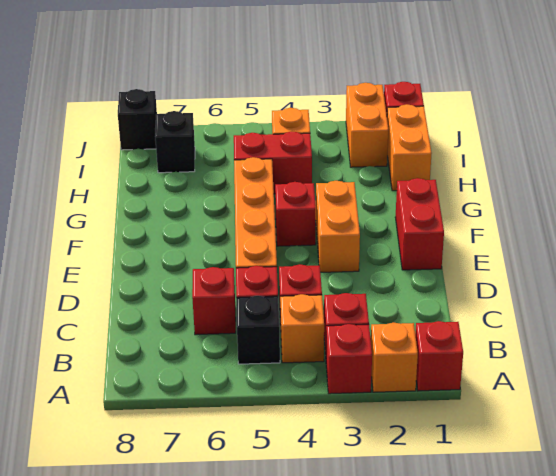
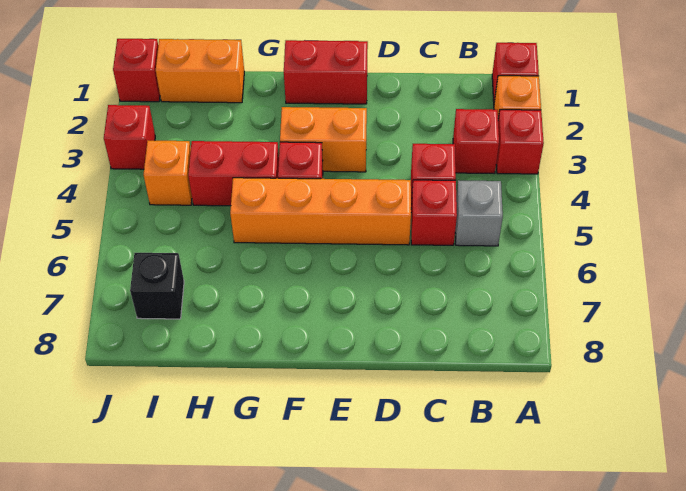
orange brick B4 level 1 -> none
black brick B5 level 1 -> grey brick B5 level 1
red brick C6 level 1 -> red brick J3 level 1
red brick H4:H5 level 1 -> red brick G4:H4 level 1
orange brick I2:J2 level 1 -> none
black brick J8 level 1 -> none

